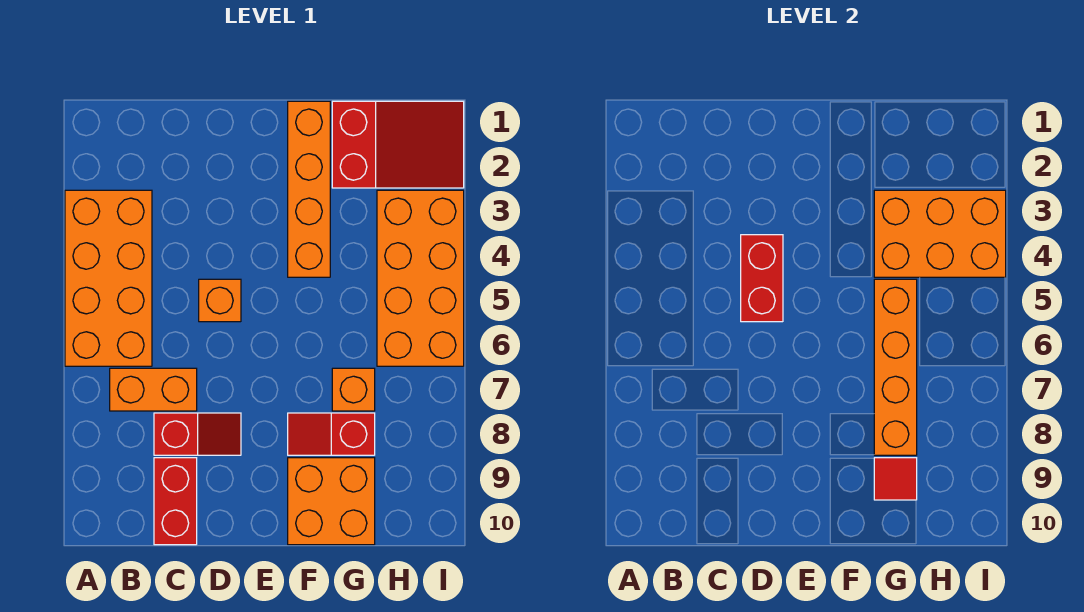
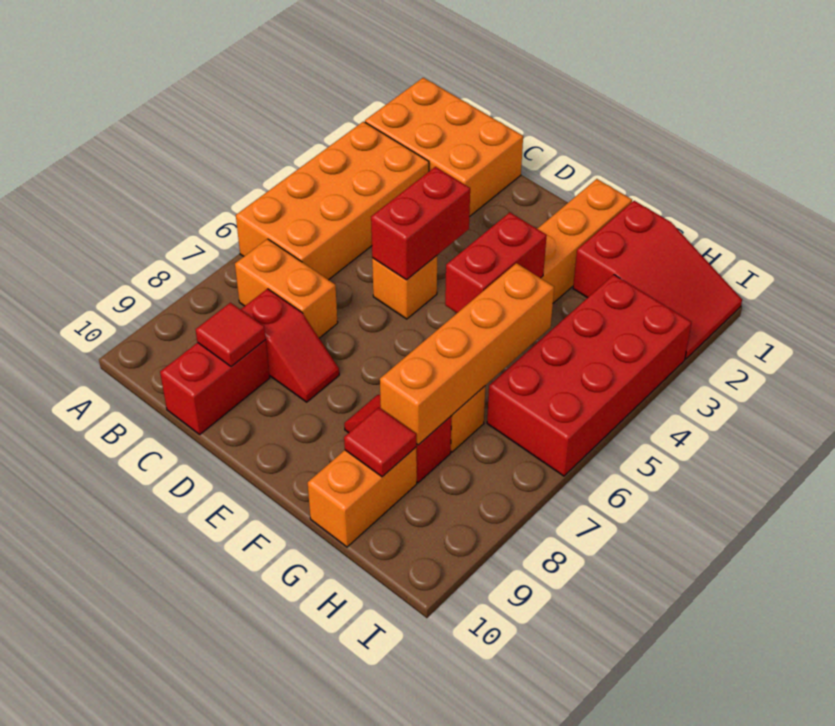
none -> red tile C9 level 2
none -> red brick F4:F5 level 2
orange brick F9:G10 level 1 -> orange brick G9:G10 level 1
orange brick G3:I4 level 2 -> orange brick A1:C2 level 1
orange brick H3:I6 level 1 -> red brick H3:I6 level 1

